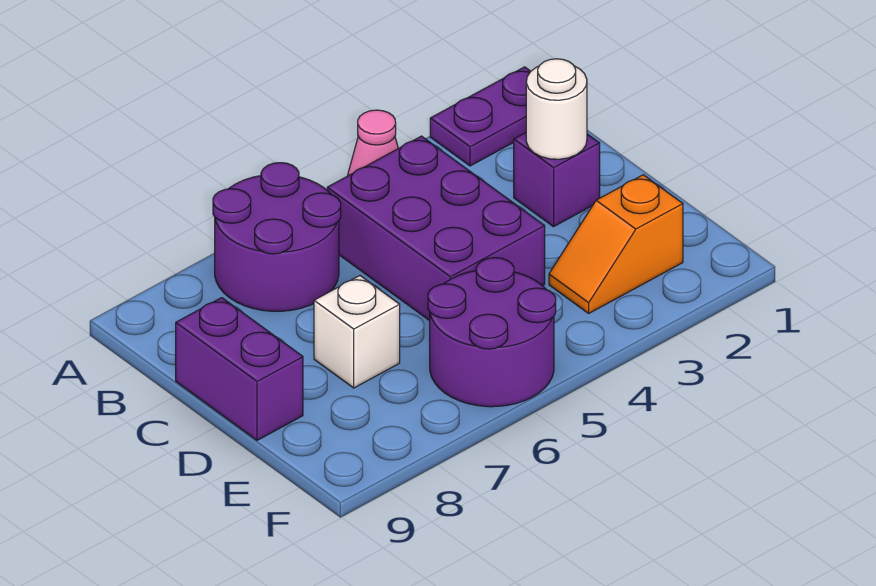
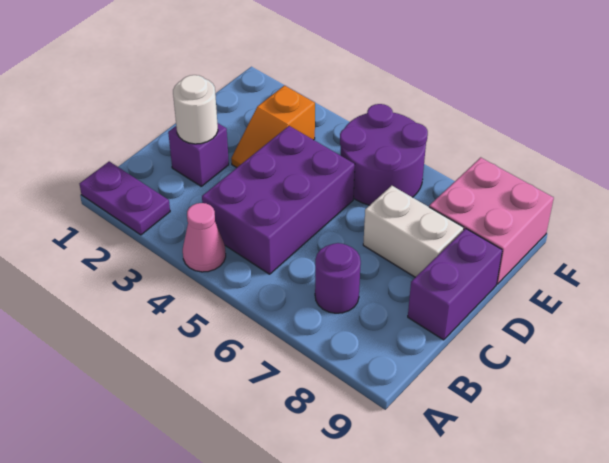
purple round brick A6:B7 level 1 -> purple round brick B7 level 1
white brick D7 level 1 -> white brick D7:D8 level 1
orange slope E2:E3 level 1 top 2 -> orange slope D3:E3 level 1 top E
none -> pink brick E8:F9 level 1

